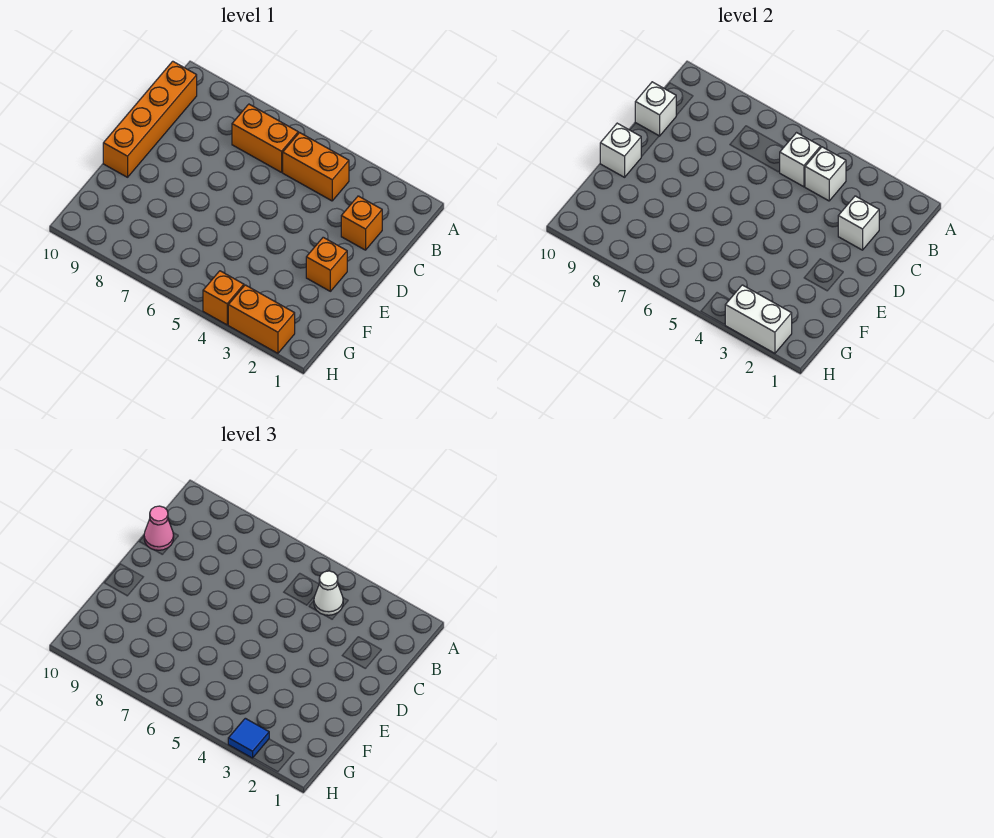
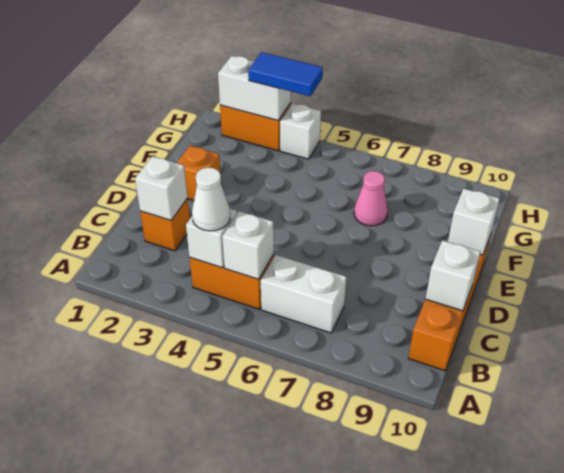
orange brick B6:B7 level 1 -> white brick B6:B7 level 1
pink cone C10 level 3 -> pink cone F7 level 1
blue tile H3 level 3 -> blue tile H3:H4 level 3
orange brick H4 level 1 -> white brick H4 level 1

